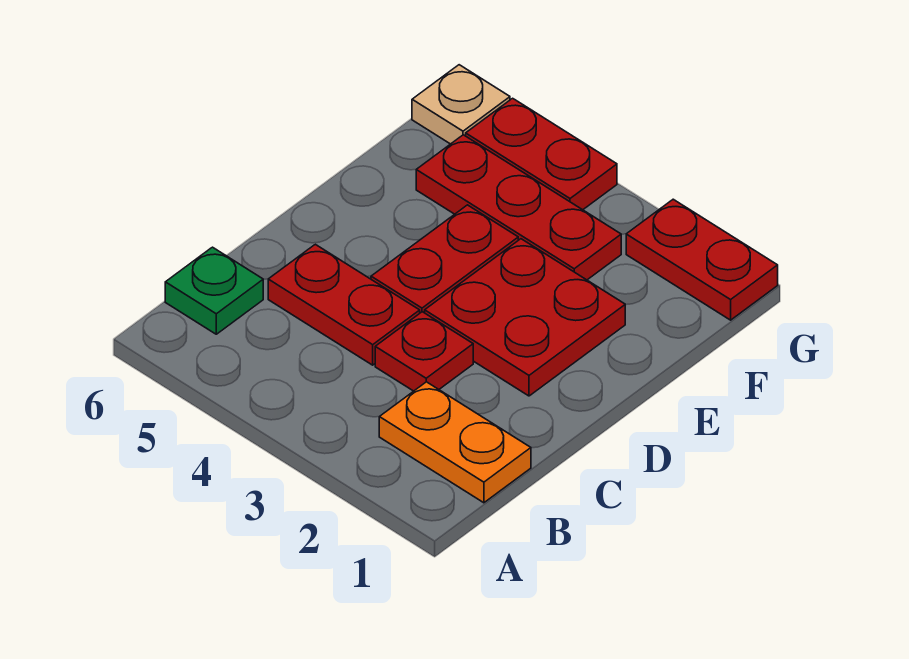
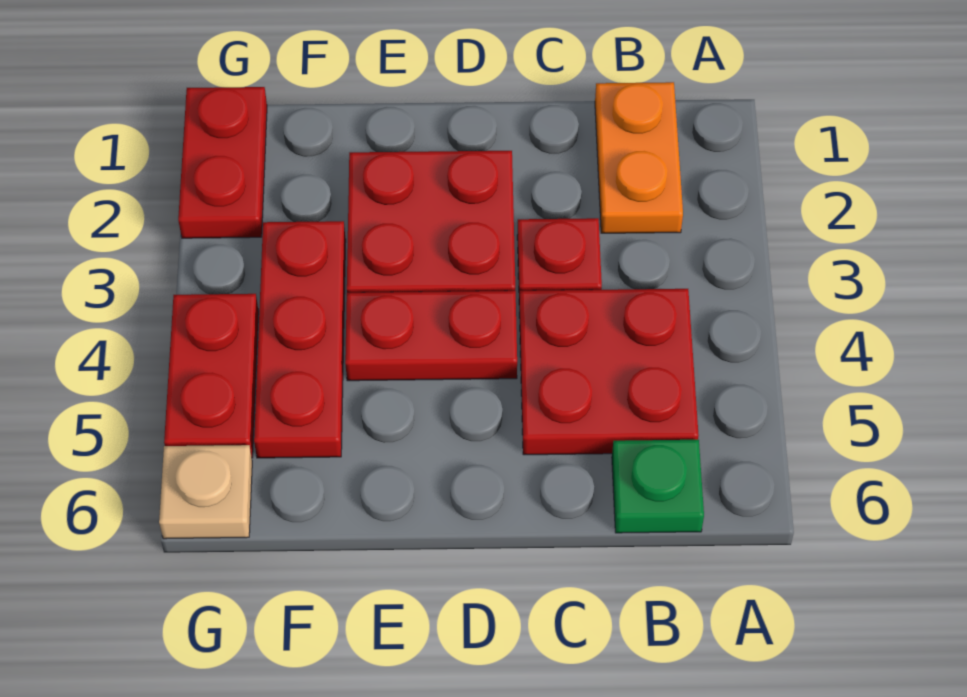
red plate C4:C5 level 1 -> red plate B4:C5 level 1

